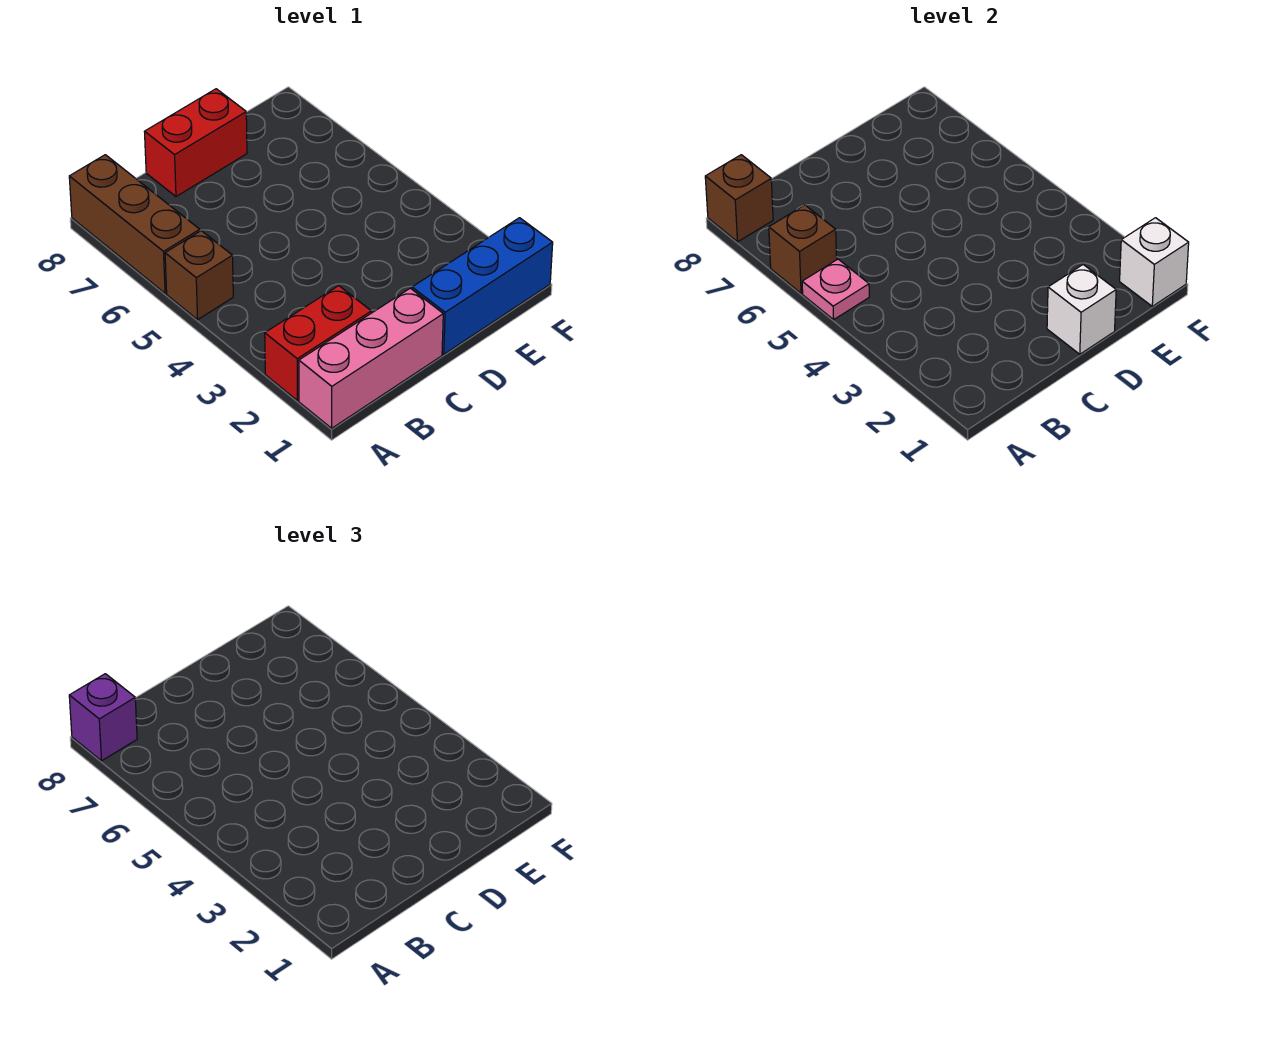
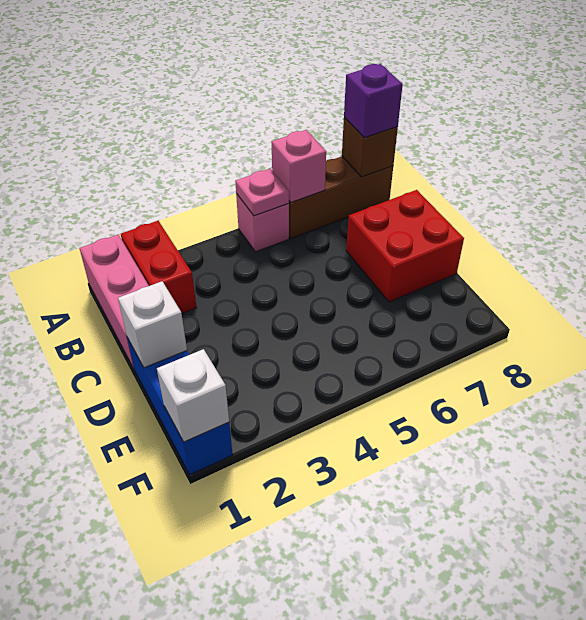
brown brick A5 level 1 -> pink brick A5 level 1
brown brick A6 level 2 -> pink brick A6 level 2
red brick C8:D8 level 1 -> red brick C7:D8 level 1

